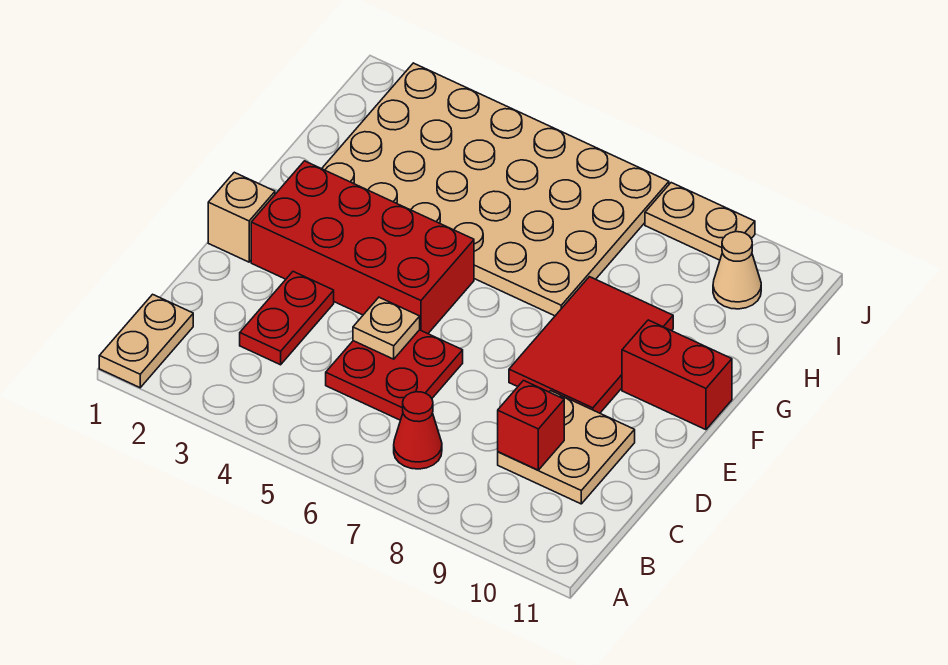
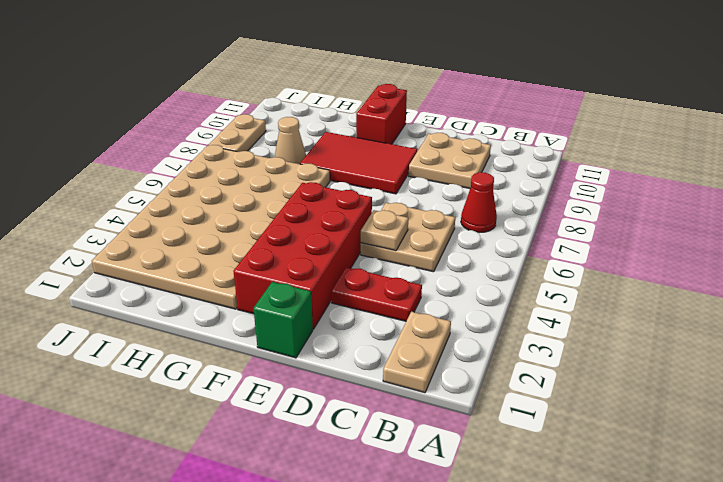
tan plate A1:B1 level 1 -> tan plate B1:B2 level 1
red plate C5:D6 level 1 -> tan plate C5:D6 level 1
red brick C9 level 2 -> none
tan brick E1 level 1 -> green brick E1 level 1
tan cone I10 level 1 -> tan cone H8 level 1

